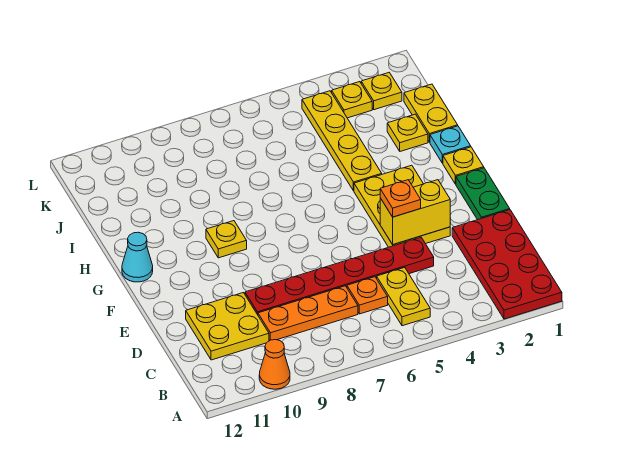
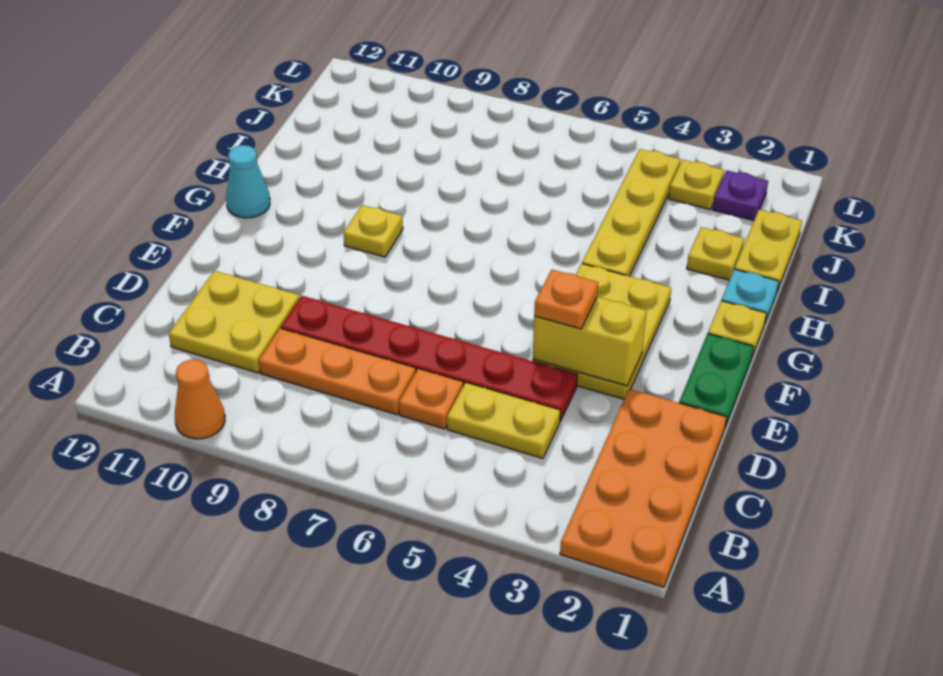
red plate A1:D2 level 1 -> orange plate A1:D2 level 1
yellow plate B5:C5 level 1 -> yellow plate C4:C5 level 1
yellow plate K2 level 1 -> purple plate K2 level 1

